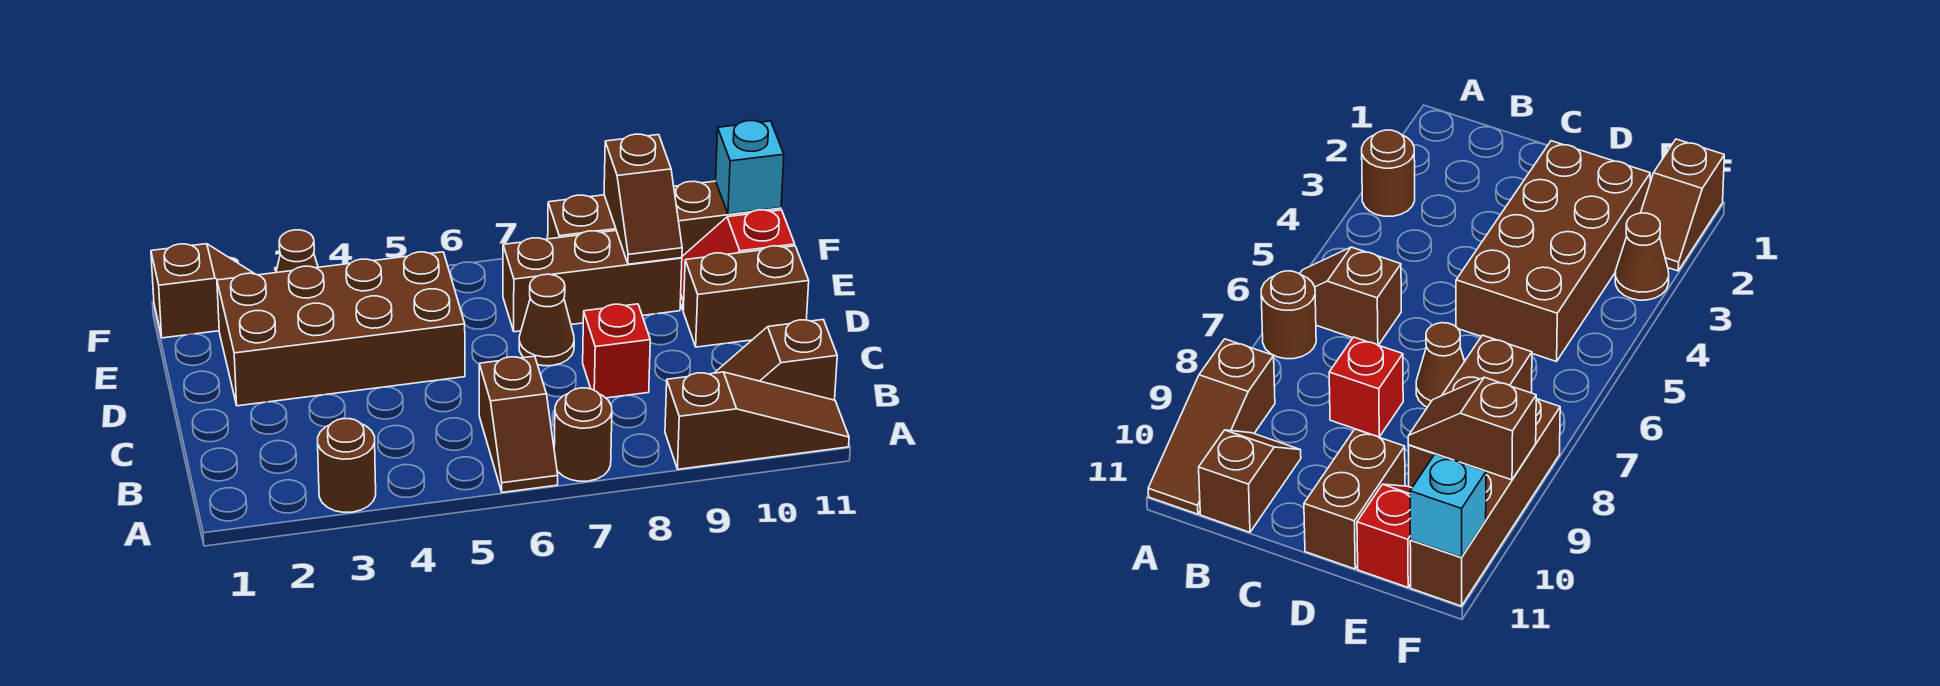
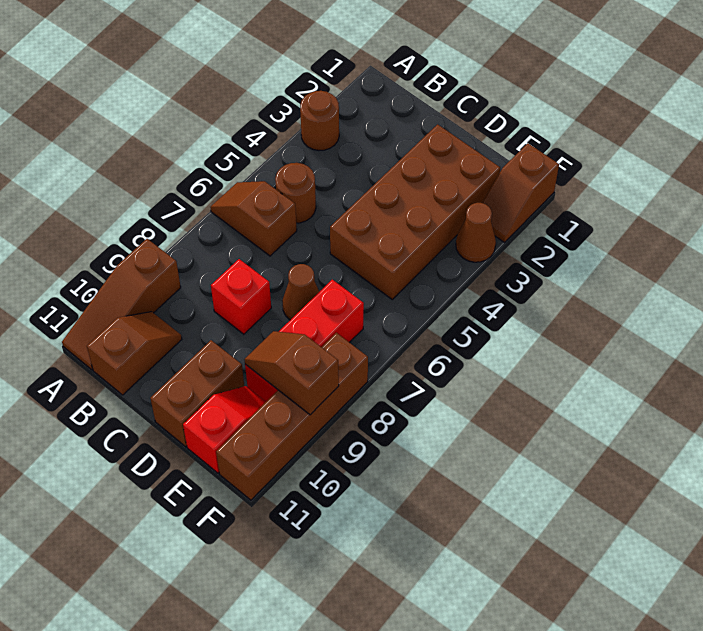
brown round brick A7 level 1 -> brown round brick B5 level 1
brown brick E7:E9 level 1 -> red brick E7:E9 level 1
cyan brick F11 level 2 -> none

